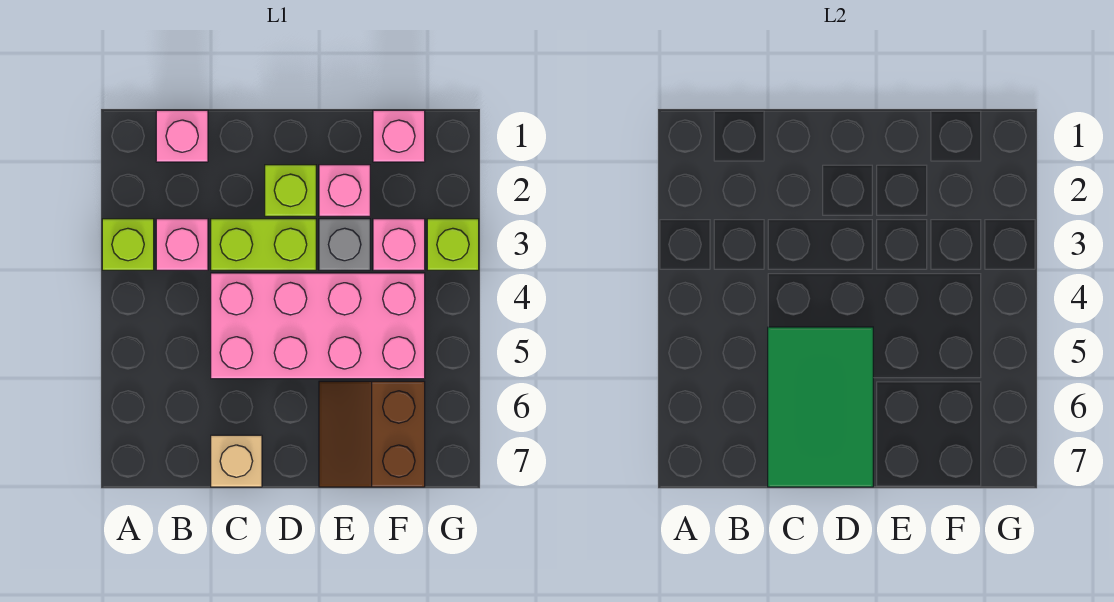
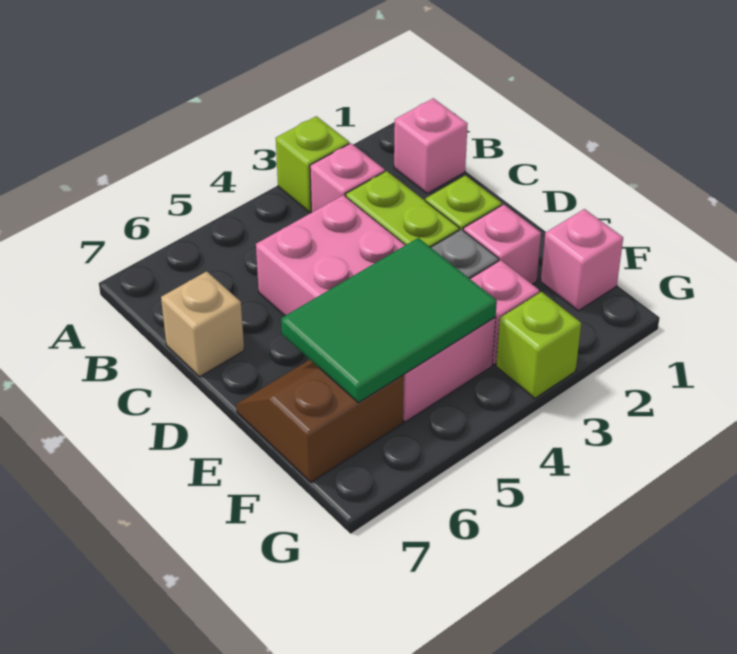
green tile C5:D7 level 2 -> green tile E4:F6 level 2

